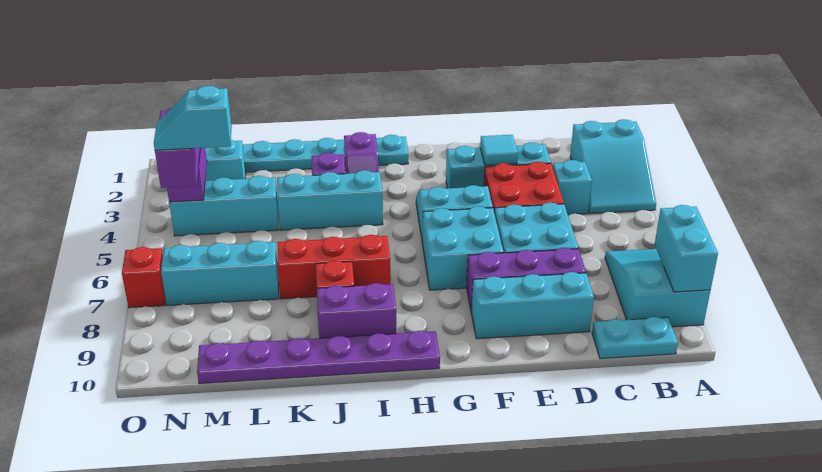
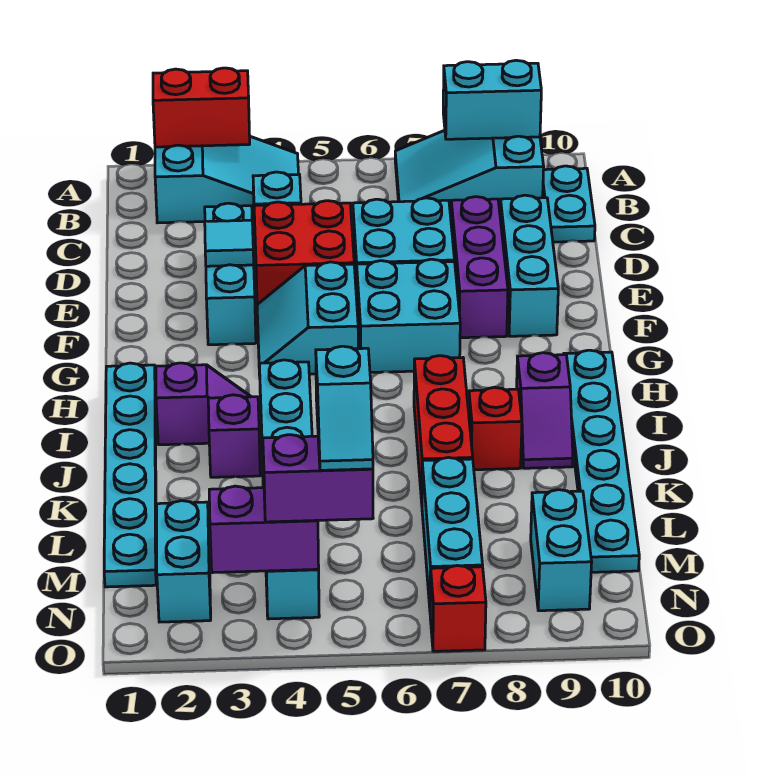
none -> red brick A2:A3 level 2
purple plate H10:M10 level 1 -> cyan plate H10:M10 level 1
purple brick I9:J9 level 1 -> purple slope I9:J9 level 1 top I
none -> cyan brick M9:N9 level 1

